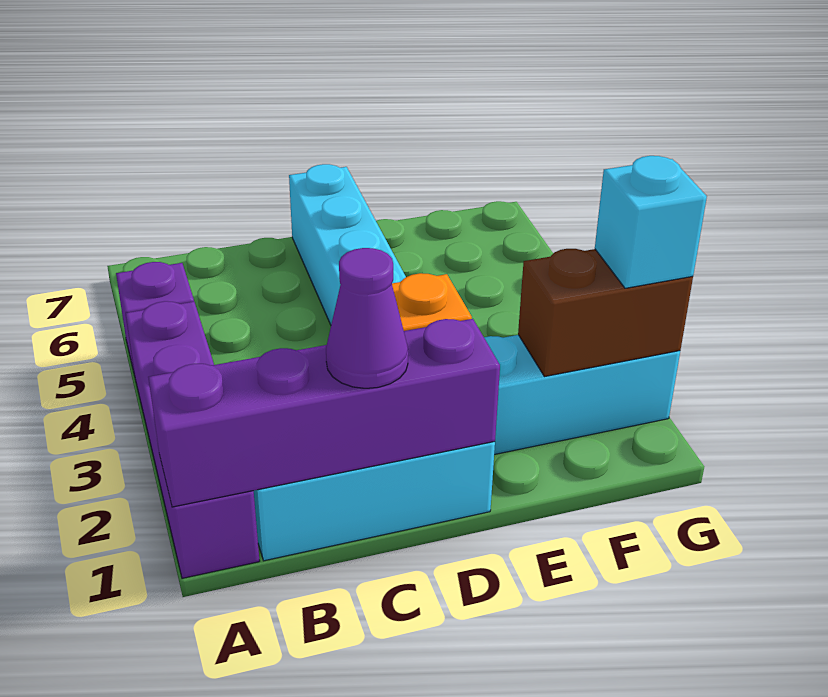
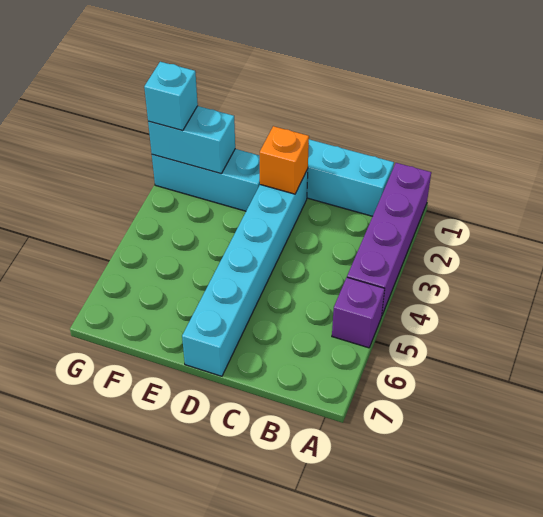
purple brick A1:D1 level 2 -> none
purple cone C1 level 3 -> none
brown brick F2:G2 level 2 -> cyan brick F2:G2 level 2

